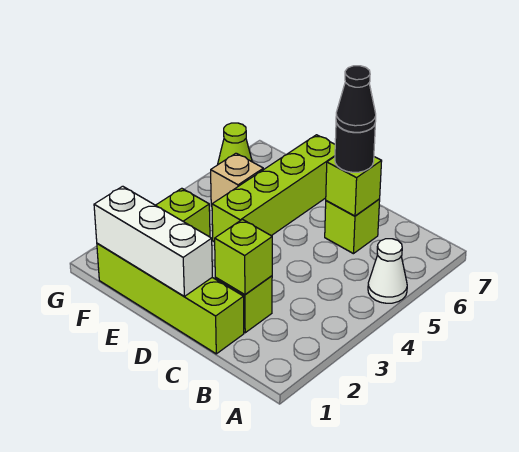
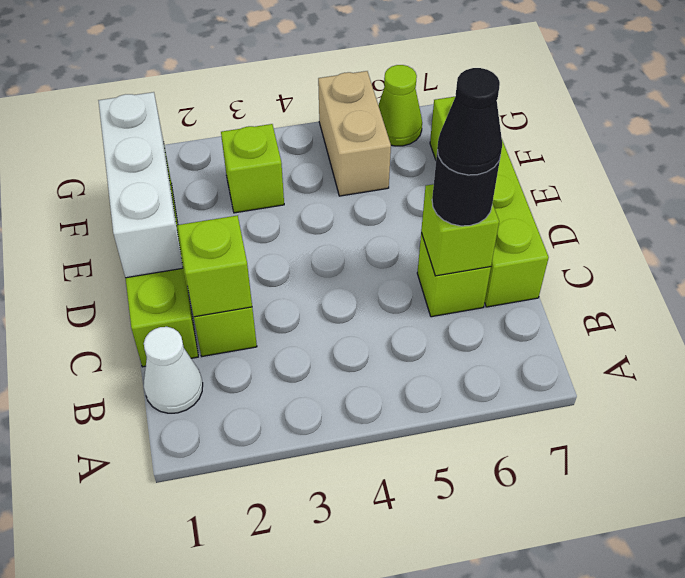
white cone A5 level 1 -> white cone B1 level 1
lime brick E4:E7 level 1 -> lime brick C7:F7 level 1
tan brick F5 level 1 -> tan brick F5:G5 level 1

